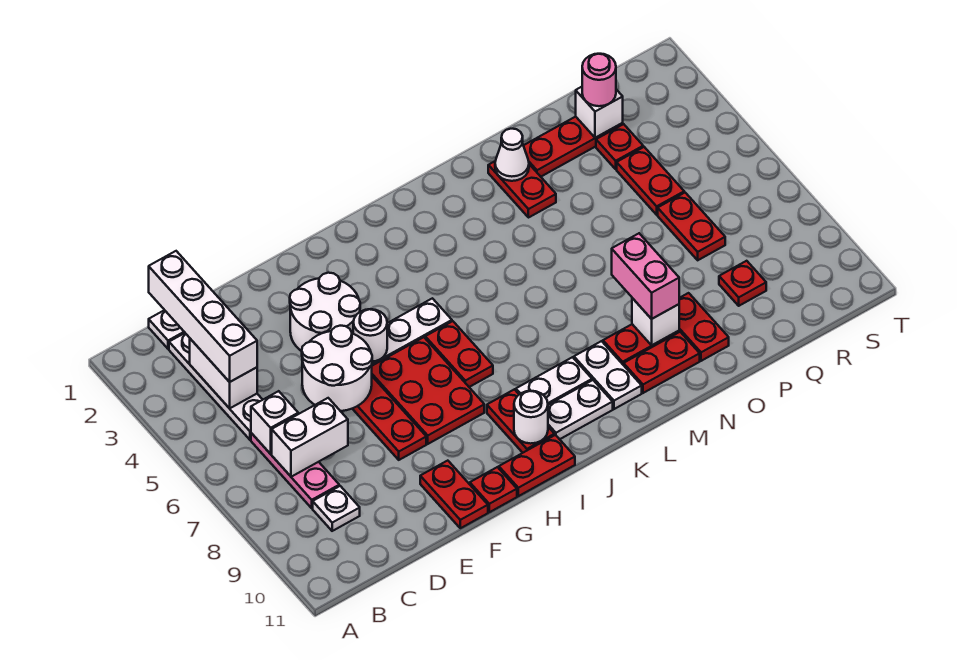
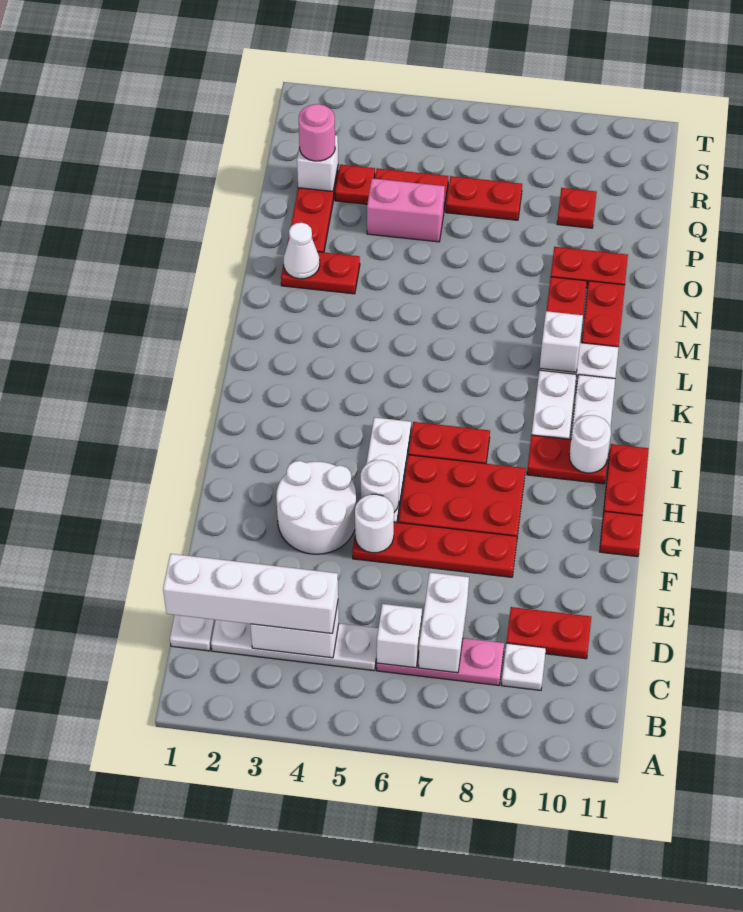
white round brick E5:F6 level 2 -> white round brick F5 level 2
red plate F10:F11 level 1 -> red plate D9:D10 level 1
pink brick N8:N9 level 3 -> pink brick P4:P5 level 1
white brick N9 level 2 -> white brick L9 level 2

